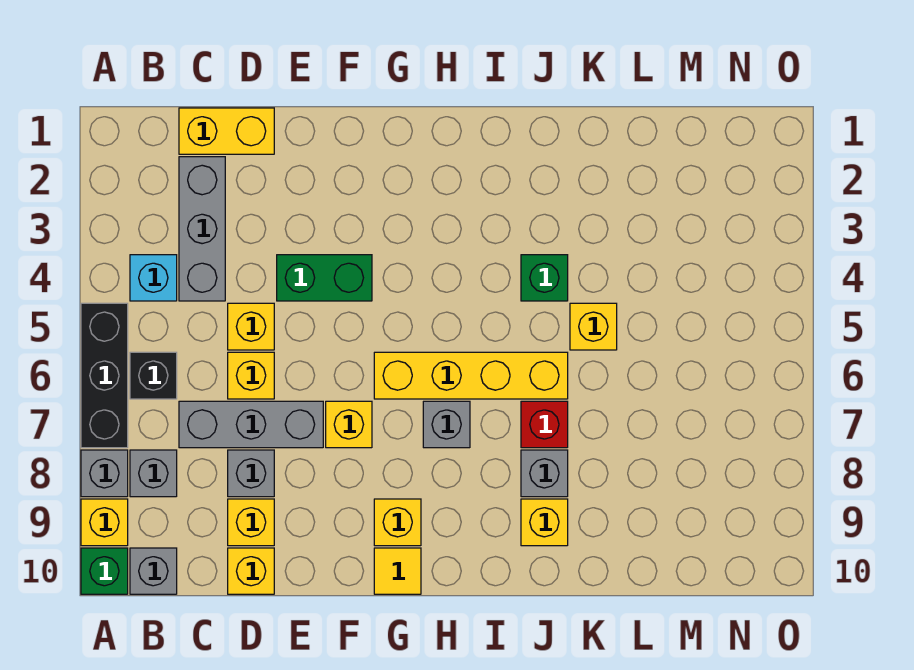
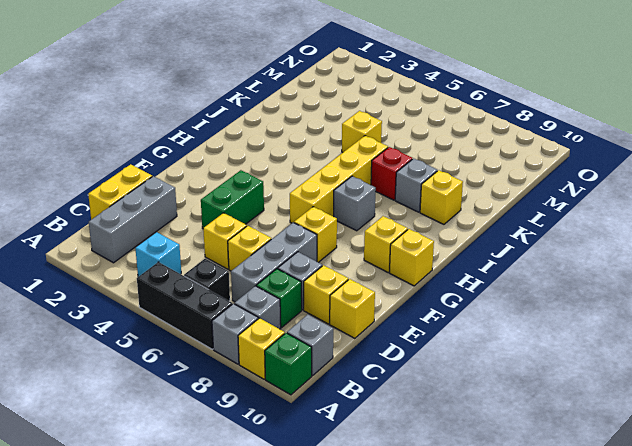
grey brick C2:C4 level 1 -> grey brick B2:D2 level 1
yellow tile G10 level 1 -> yellow brick G10 level 1
green brick J4 level 1 -> green brick C8 level 1

